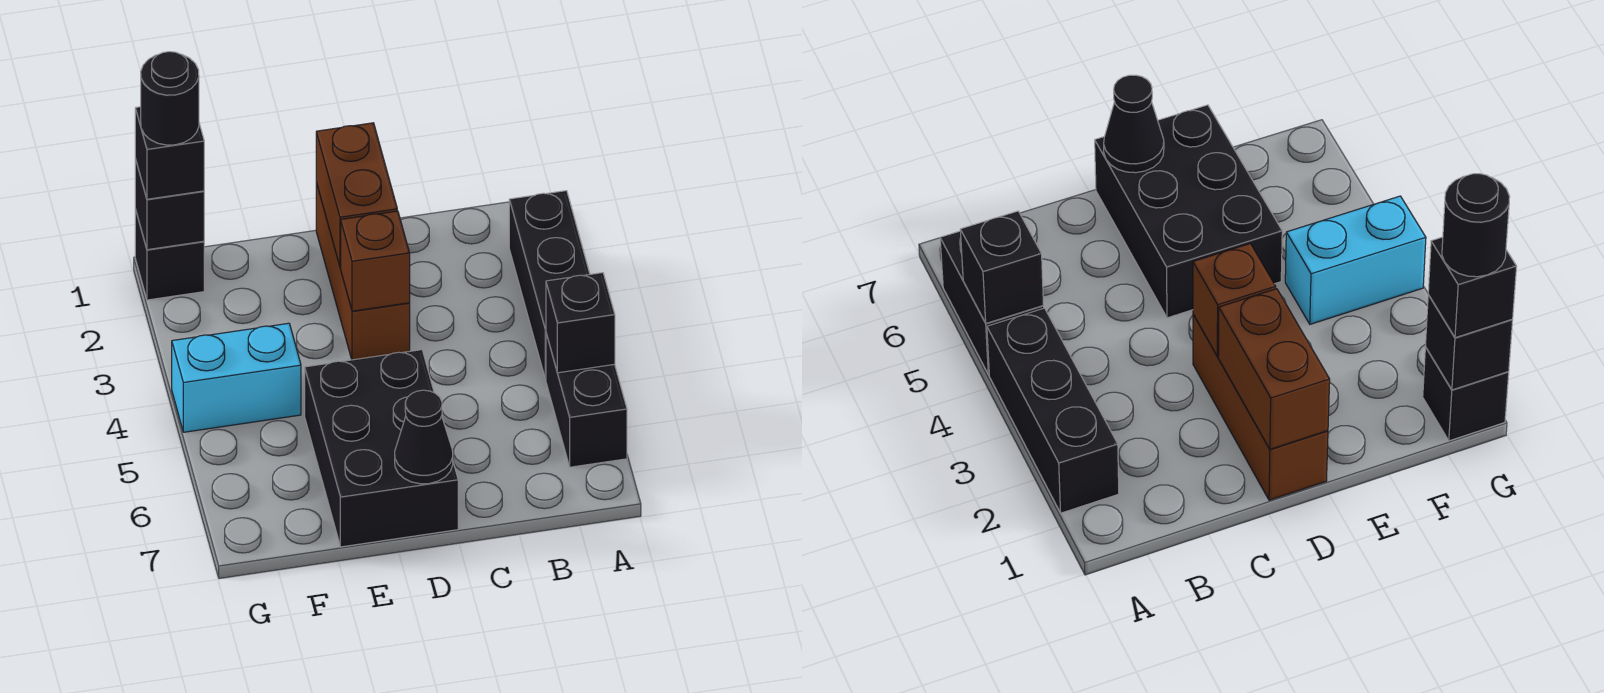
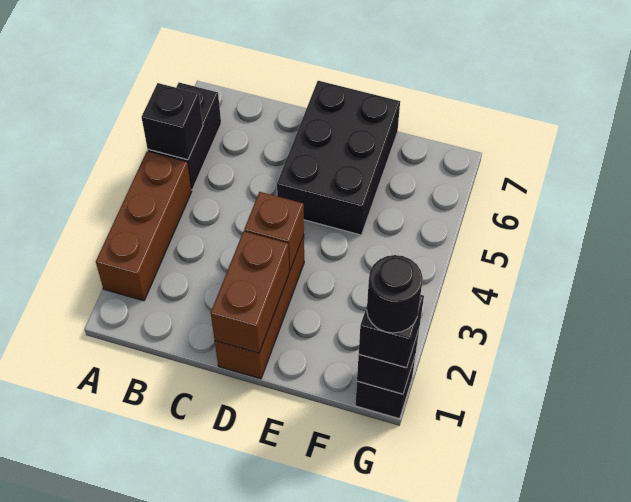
black brick A2:A4 level 1 -> brown brick A2:A4 level 1
black cone D7 level 2 -> none
cyan brick F4:G4 level 1 -> none

